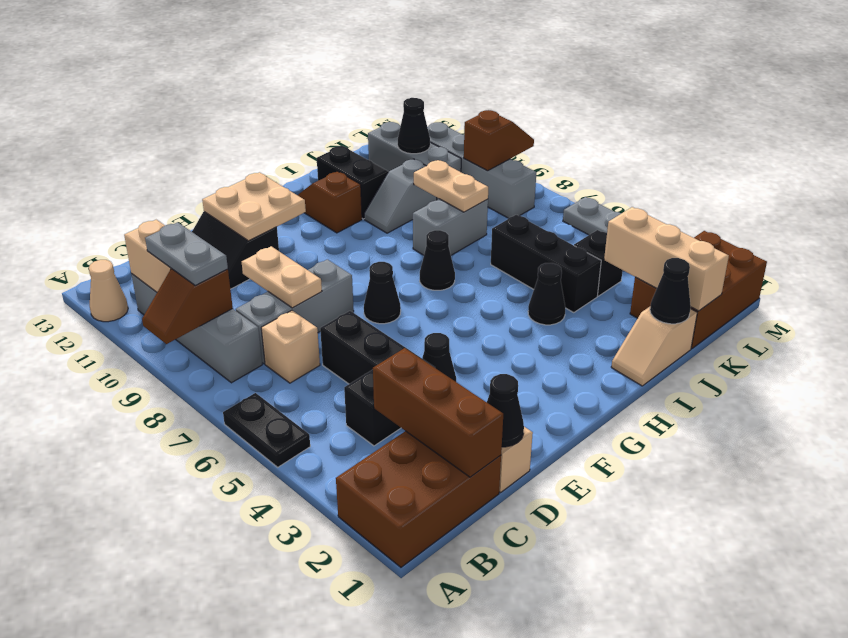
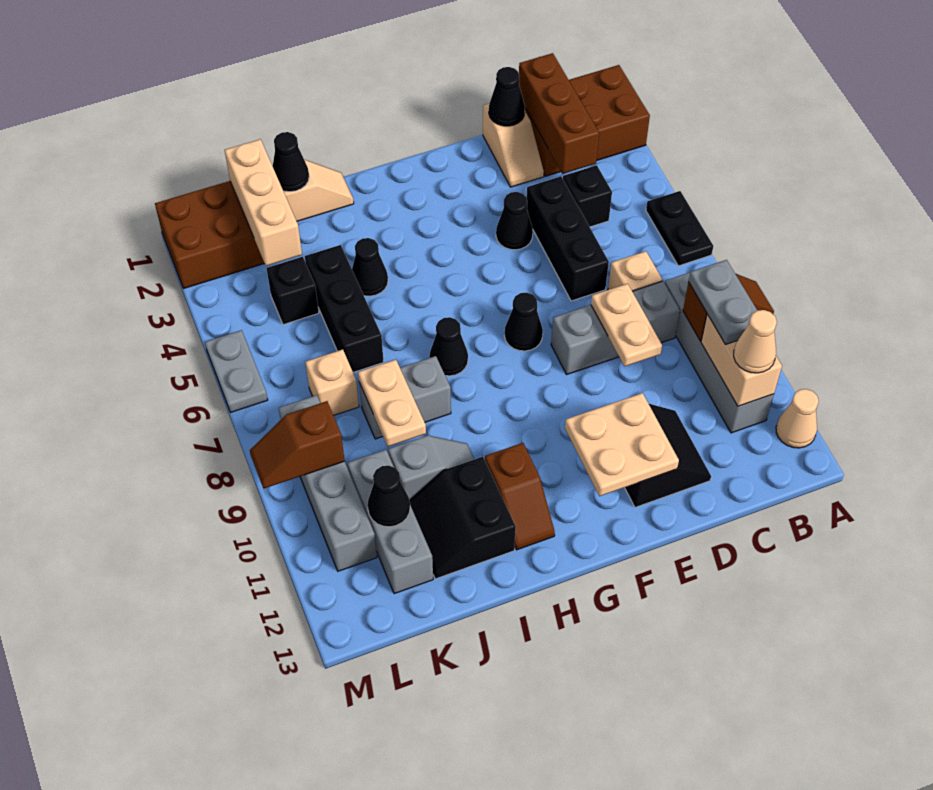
none -> tan cone B11 level 3
none -> tan brick K7 level 1

